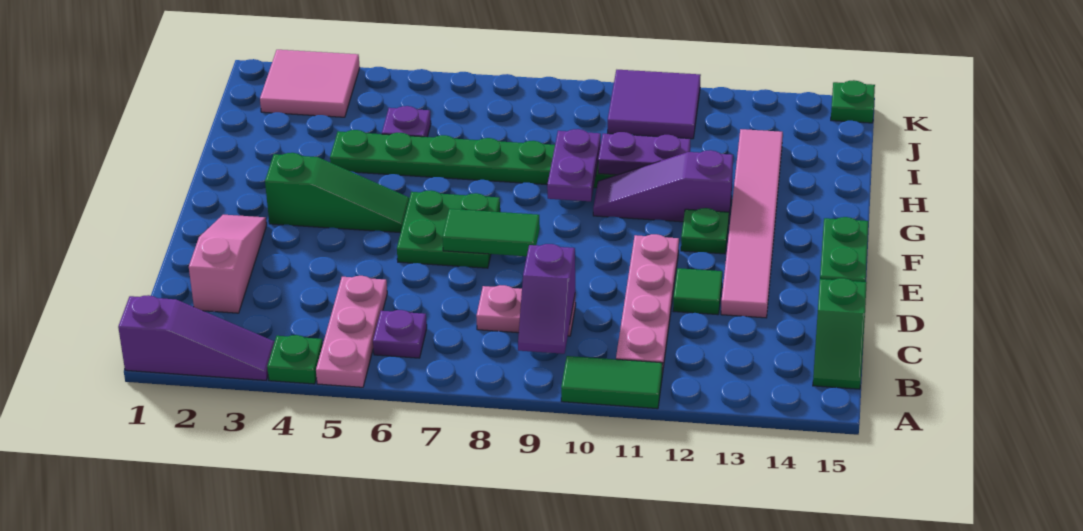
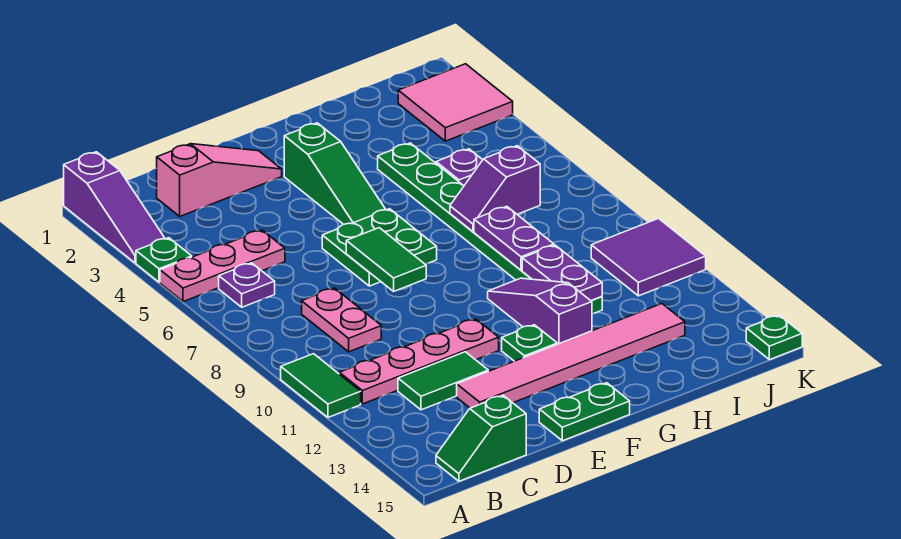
purple slope B9:C9 level 2 top C -> purple slope H7:I7 level 2 top I
green tile D12 level 1 -> green tile C12:D12 level 1
purple plate G9:H9 level 2 -> purple plate H8:H9 level 2

